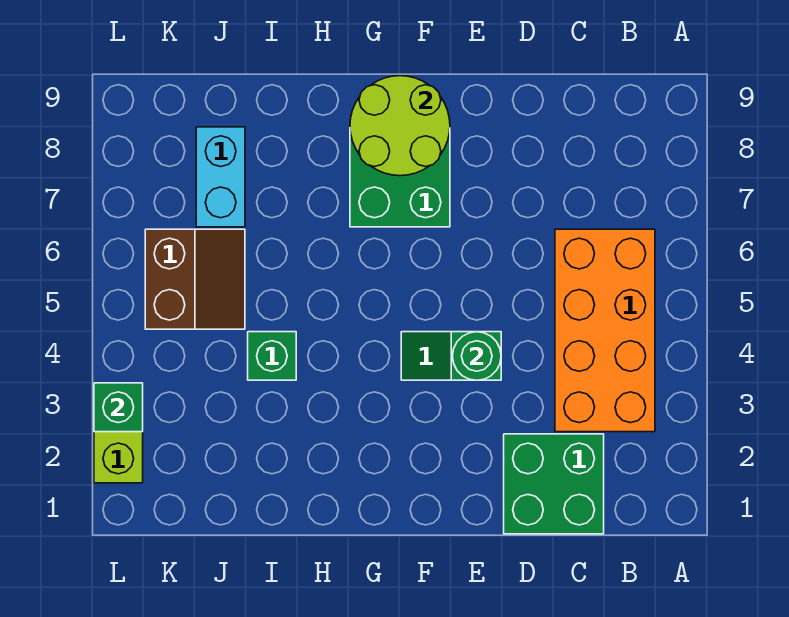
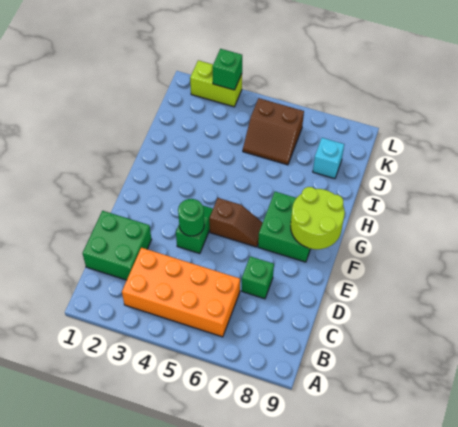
none -> brown slope F5:F6 level 1 top 5
green brick I4 level 1 -> green brick D7 level 1
cyan brick J7:J8 level 1 -> cyan brick J8 level 1

